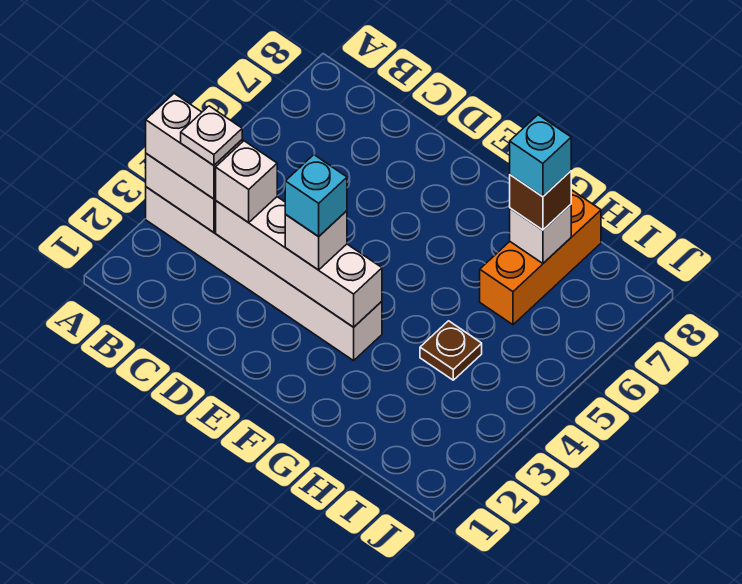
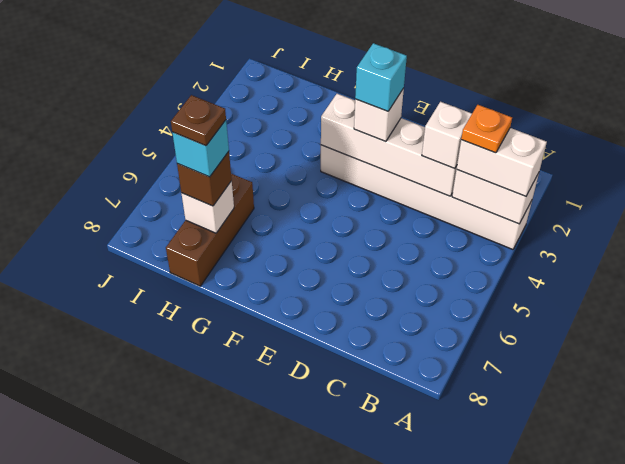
white plate B3 level 4 -> orange plate B3 level 4
brown plate H4 level 1 -> brown plate H7 level 5
orange brick H6:H8 level 1 -> brown brick H6:H8 level 1

